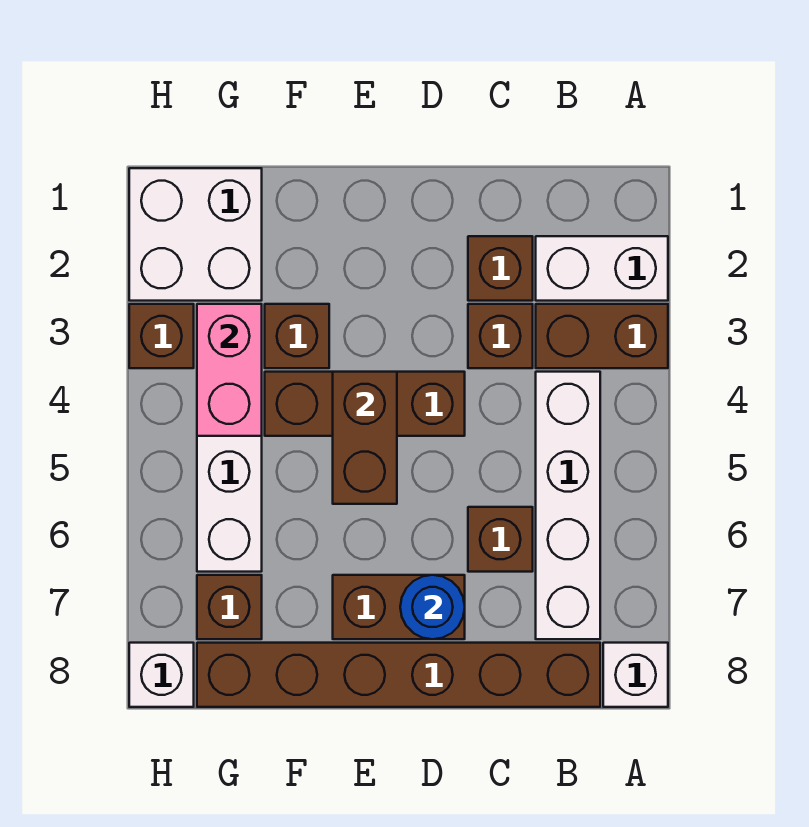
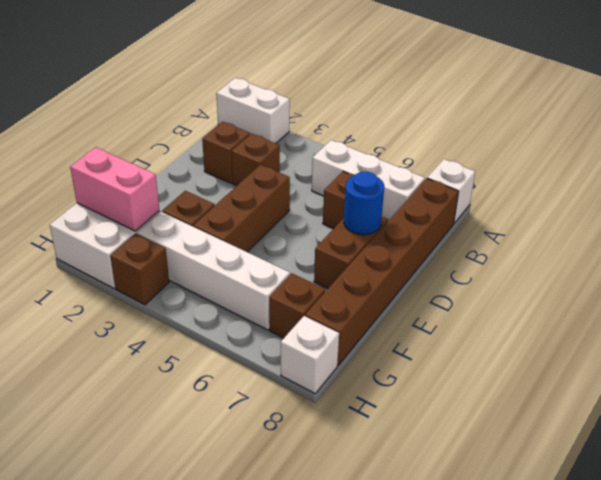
white brick A2:B2 level 1 -> white brick A1:A2 level 1
brown brick A3:B3 level 1 -> none
white brick B4:B7 level 1 -> white brick B5:B7 level 1
brown brick E4:E5 level 2 -> none
pink brick G3:G4 level 2 -> pink brick G1:G2 level 2

